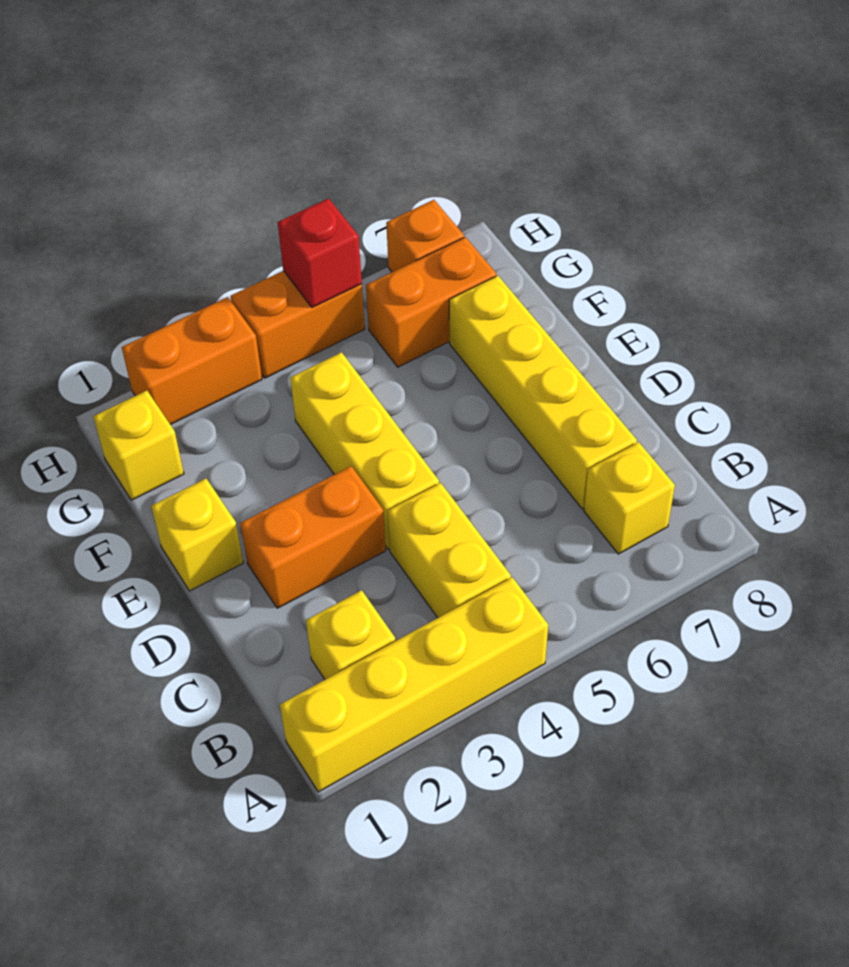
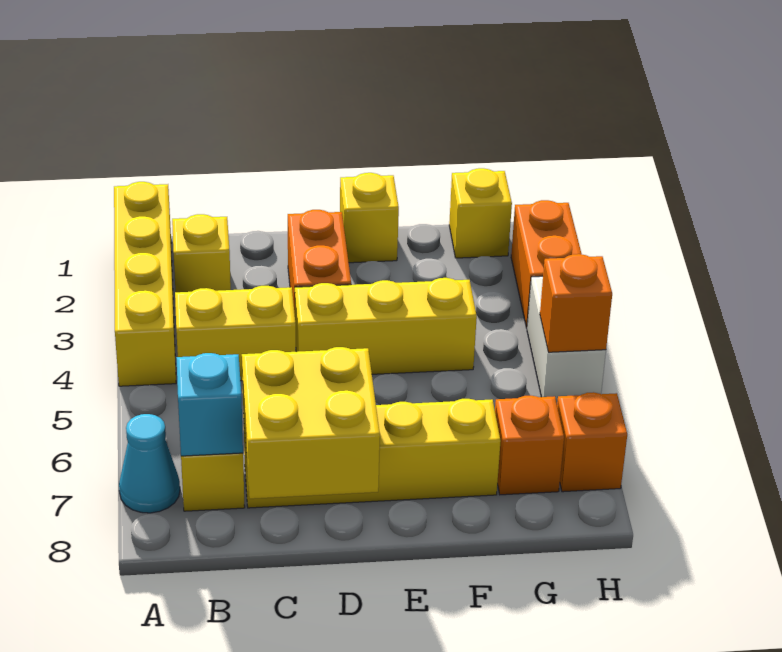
none -> cyan cone A7 level 1
none -> cyan brick B7 level 2
none -> yellow brick C7:D8 level 2
orange brick G6:G7 level 1 -> orange brick G7 level 1
orange brick H4:H5 level 1 -> white brick H4:H5 level 1
red brick H5 level 2 -> orange brick H5 level 2

